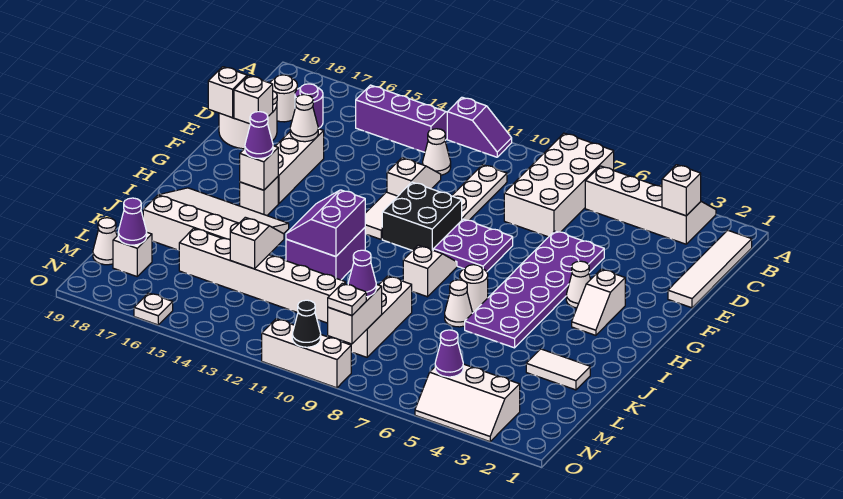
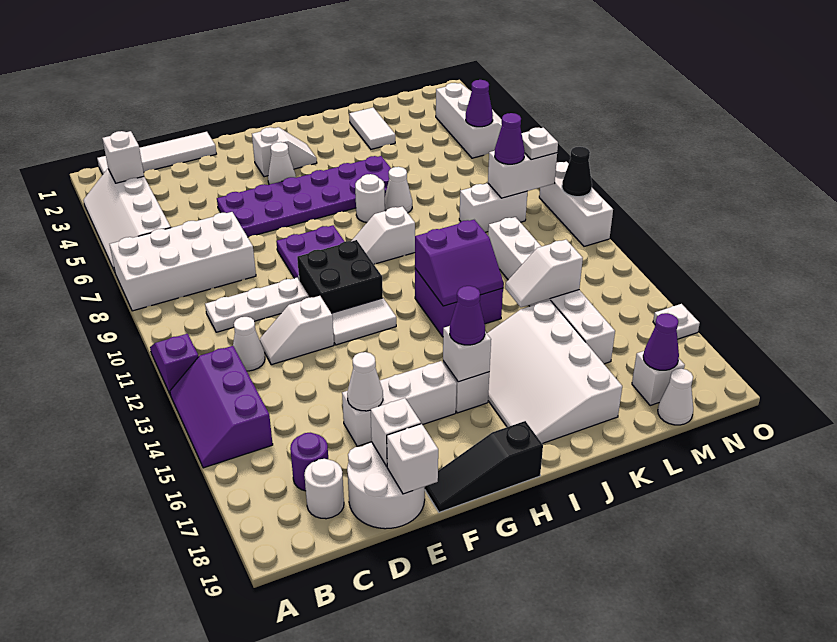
none -> black slope F19:H19 level 1 top H
white brick K9:M9 level 1 -> white brick L9:M9 level 1

